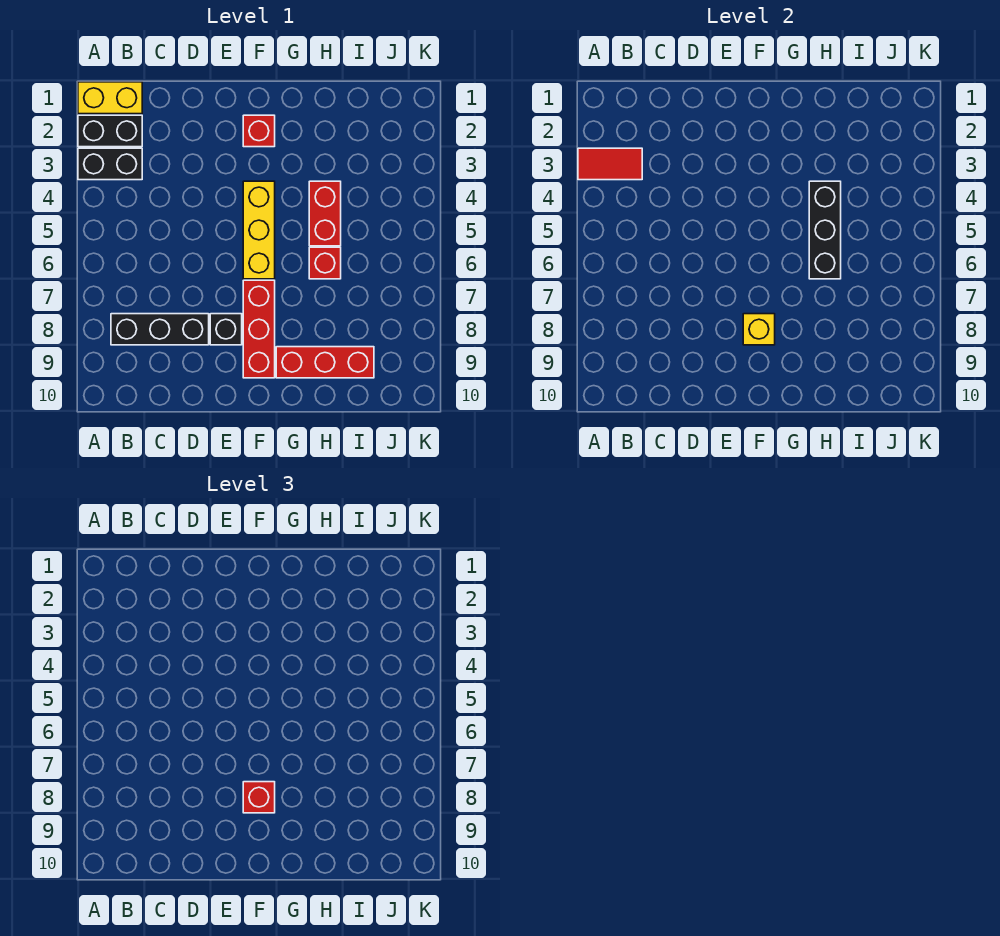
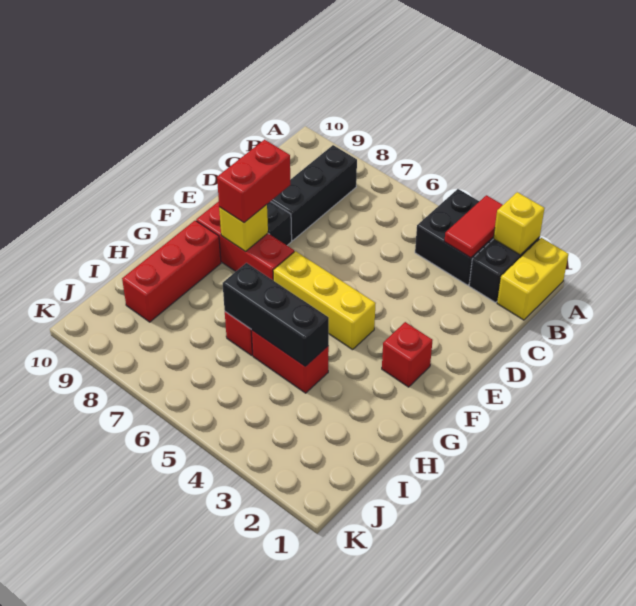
none -> yellow brick A2 level 2
black brick A3:B3 level 1 -> black brick A3:B4 level 1
red brick F8 level 3 -> red brick E8:F8 level 3

